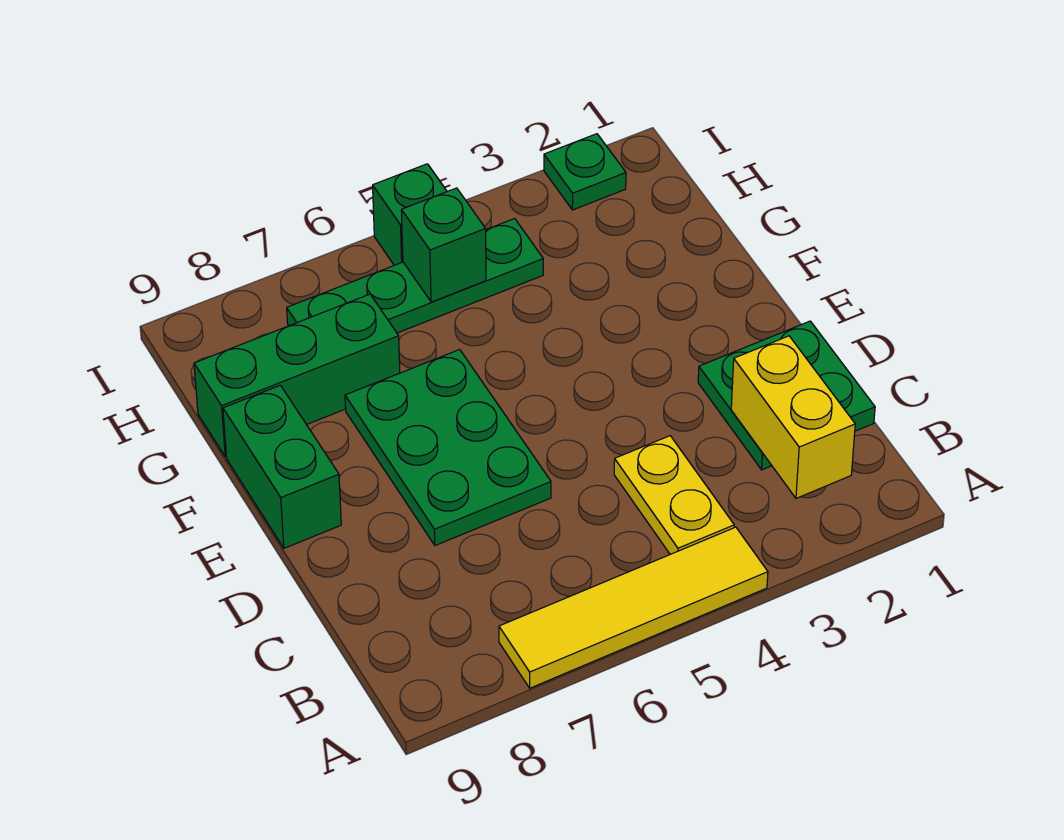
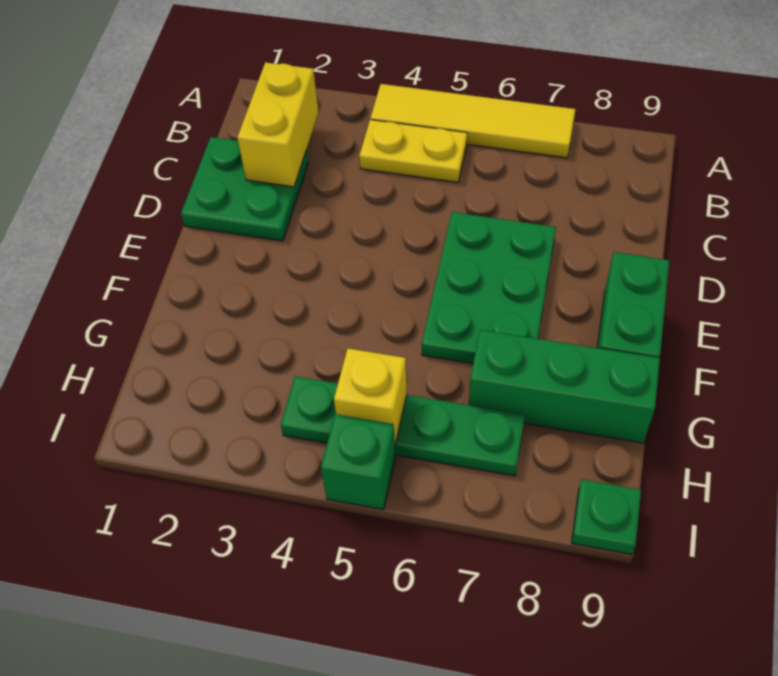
yellow plate B4:C4 level 1 -> yellow plate B4:B5 level 1
green brick H5 level 2 -> yellow brick H5 level 2
green plate I2 level 1 -> green plate I9 level 1

